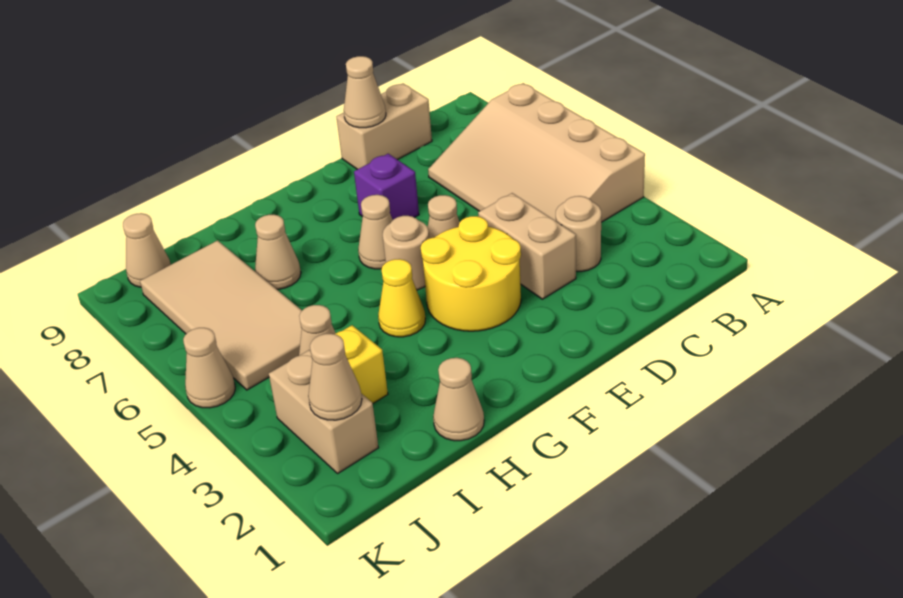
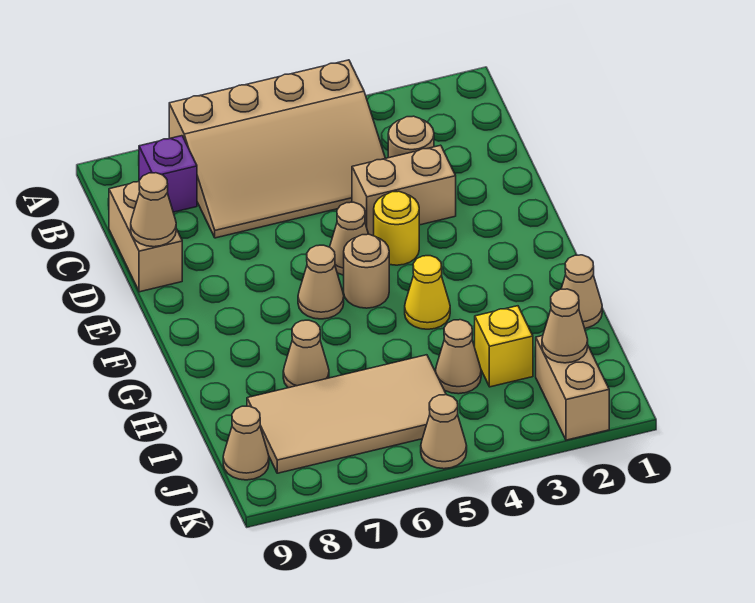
yellow round brick E3:F4 level 1 -> yellow round brick E4 level 1
purple brick E7 level 1 -> purple brick B8 level 1
tan brick J2:J3 level 1 -> tan brick J2:K2 level 1

